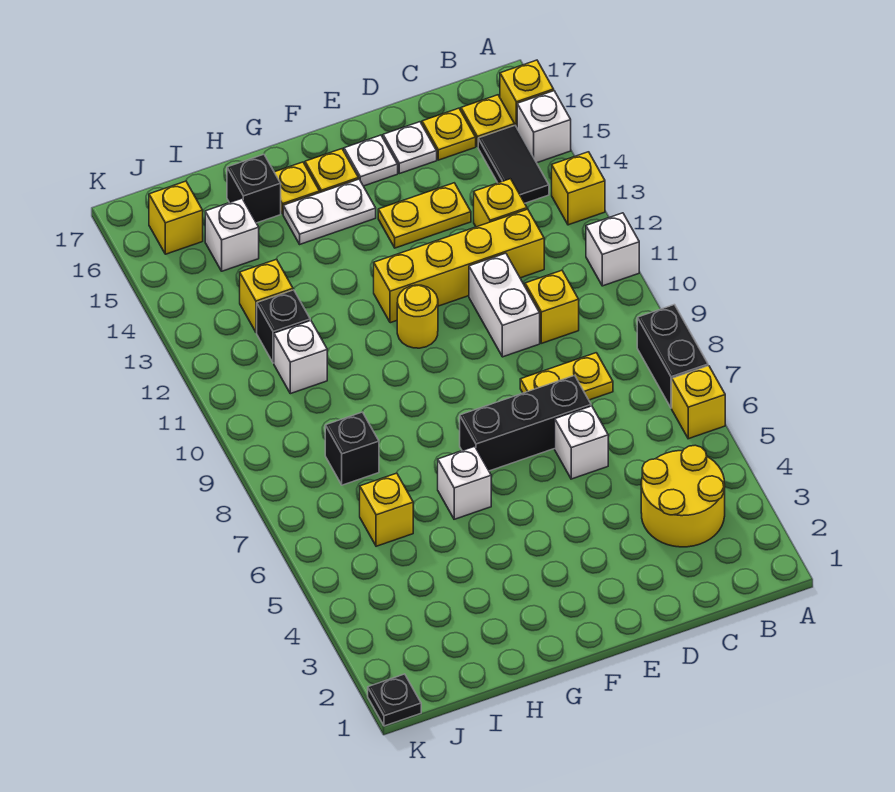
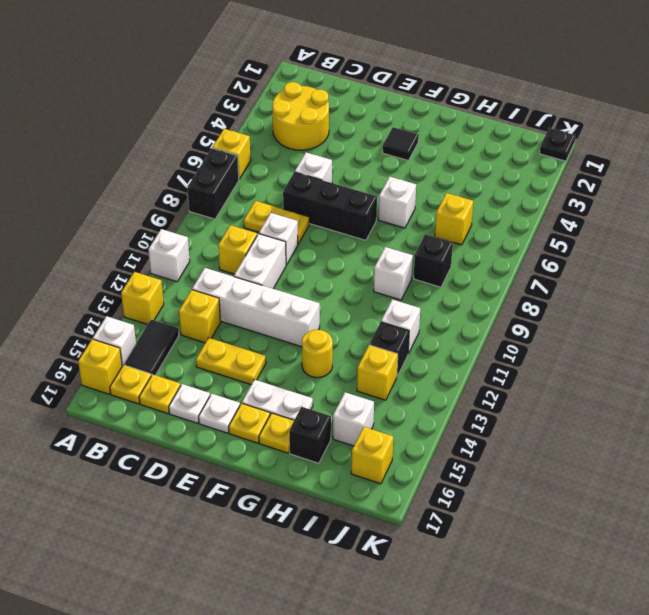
yellow brick C12:F12 level 1 -> white brick C12:F12 level 1
none -> white brick D9 level 1
none -> black tile F3 level 1
yellow round brick F11 level 1 -> yellow round brick G13 level 1
none -> white brick H9 level 1

